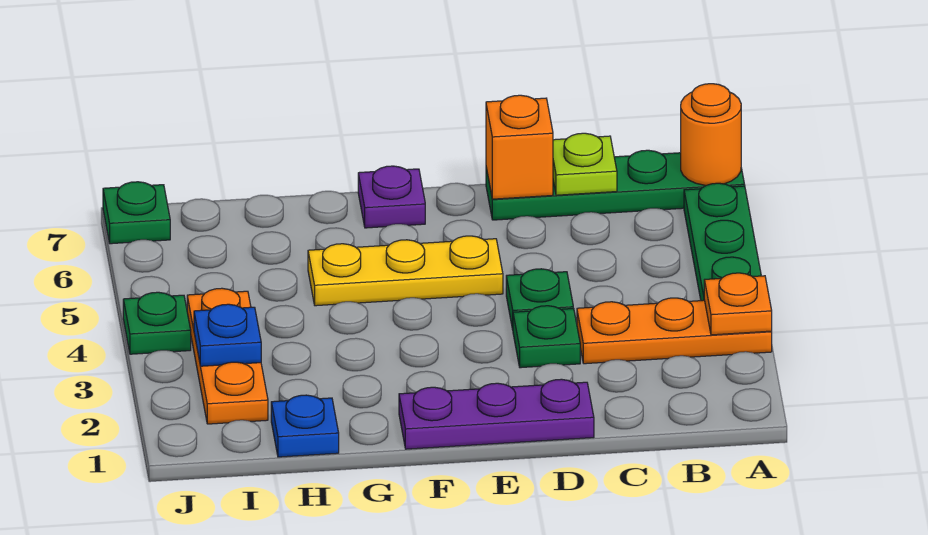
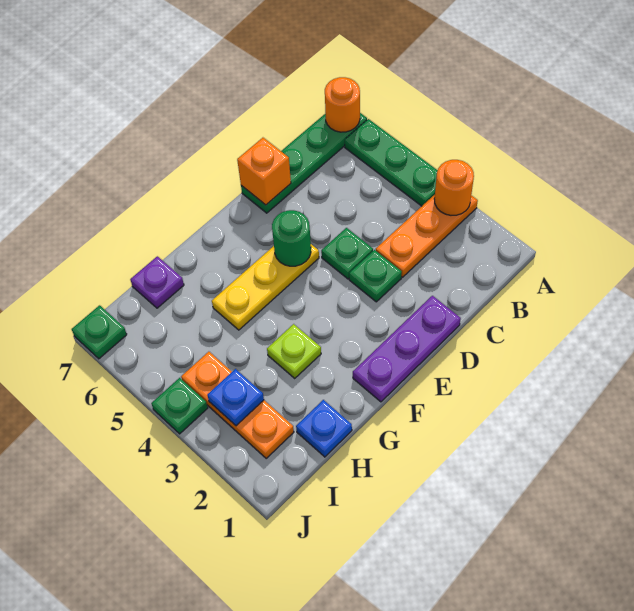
orange plate A3 level 2 -> orange round brick A3 level 2
lime plate C7 level 2 -> lime plate G3 level 1
none -> green round brick E5 level 2
purple plate F7 level 1 -> purple plate H7 level 1

